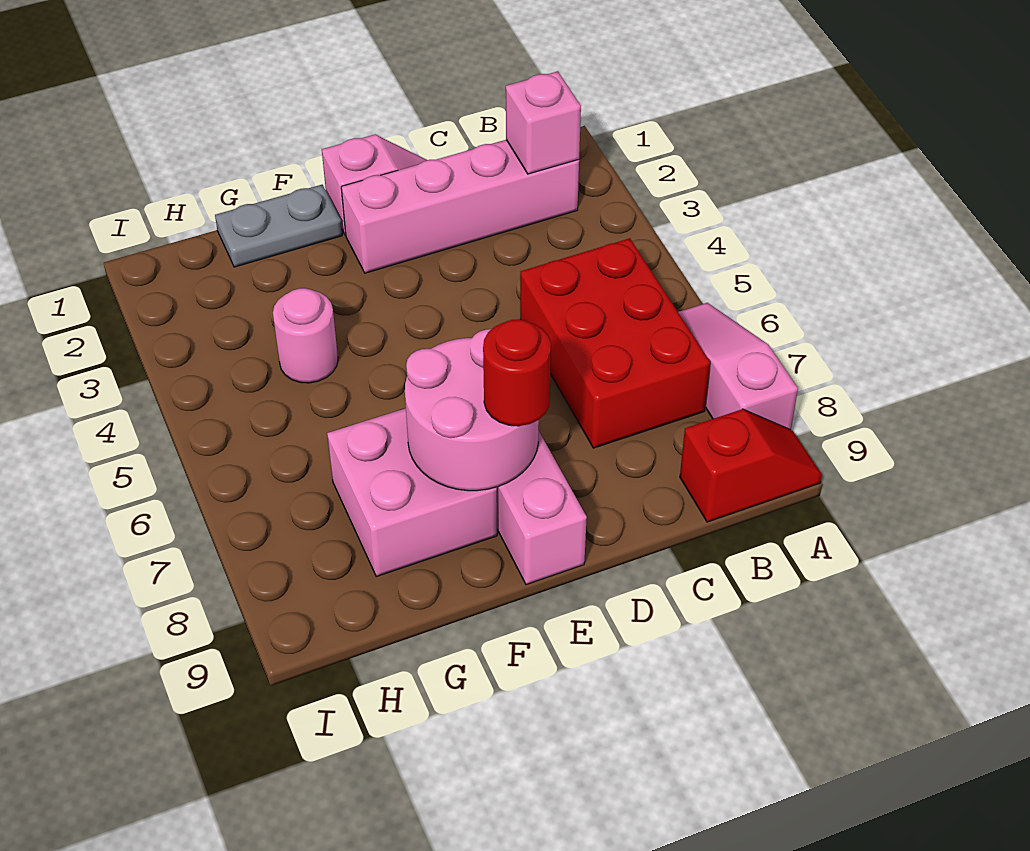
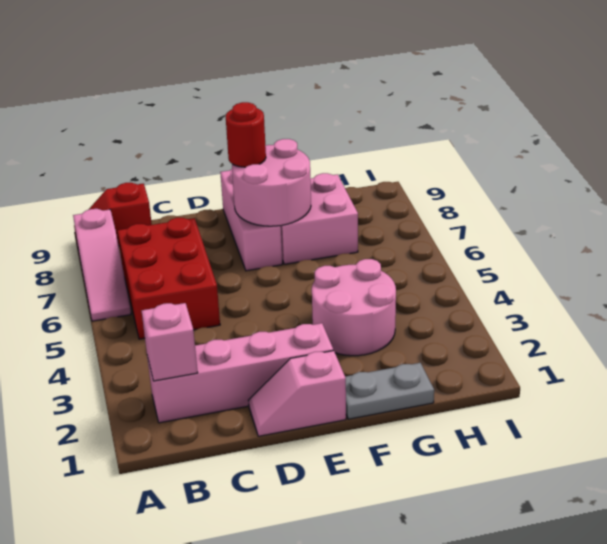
pink round brick G4 level 1 -> pink round brick F3:G4 level 1

